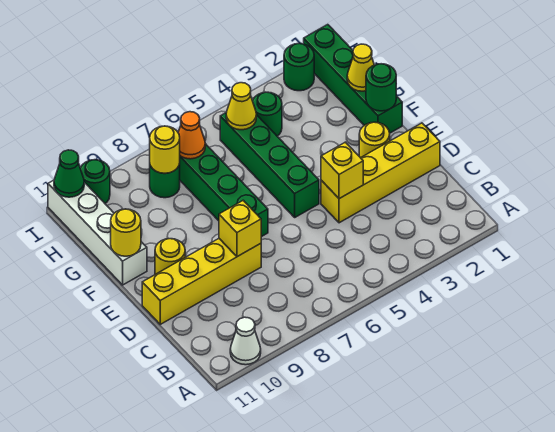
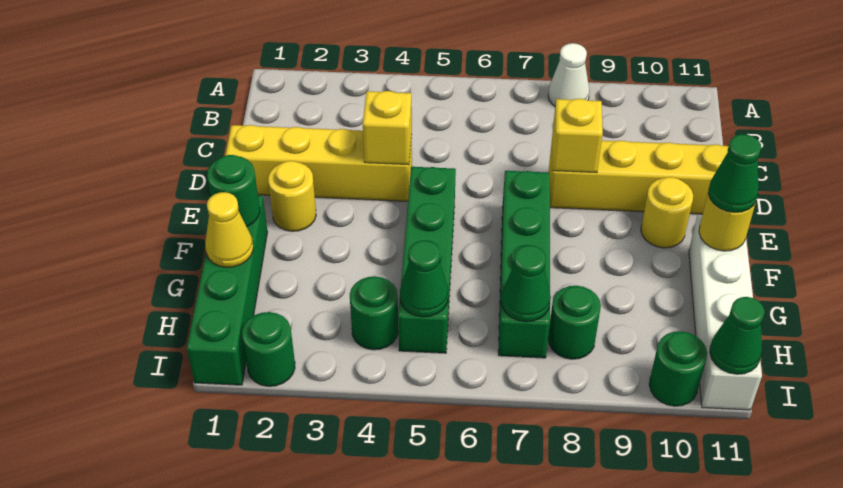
white cone A10 level 1 -> white cone A8 level 1
none -> green cone F11 level 3
yellow cone H5 level 2 -> green cone H5 level 2
orange cone H7 level 2 -> green cone H7 level 2
yellow round brick H8 level 2 -> none

